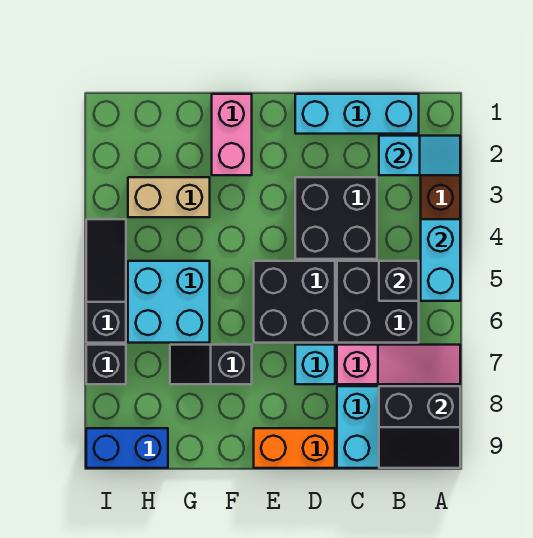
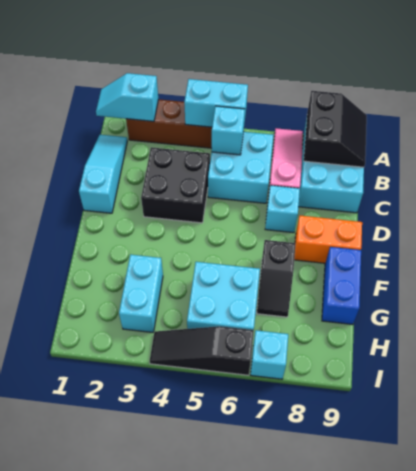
cyan slope A2:B2 level 2 top B -> cyan slope A1:A2 level 2 top 2
cyan brick B1:D1 level 1 -> cyan slope B1:D1 level 1 top D
black brick B5:C6 level 1 -> cyan brick B5:C6 level 1
black brick B5 level 2 -> cyan brick B5 level 2
black brick D5:E6 level 1 -> none
orange brick D9:E9 level 1 -> orange brick E8:E9 level 1
pink brick F1:F2 level 1 -> none
tan brick G3:H3 level 1 -> cyan brick G3:H3 level 1
blue brick H9:I9 level 1 -> blue brick F9:G9 level 1
black brick I7 level 1 -> cyan brick I7 level 1

